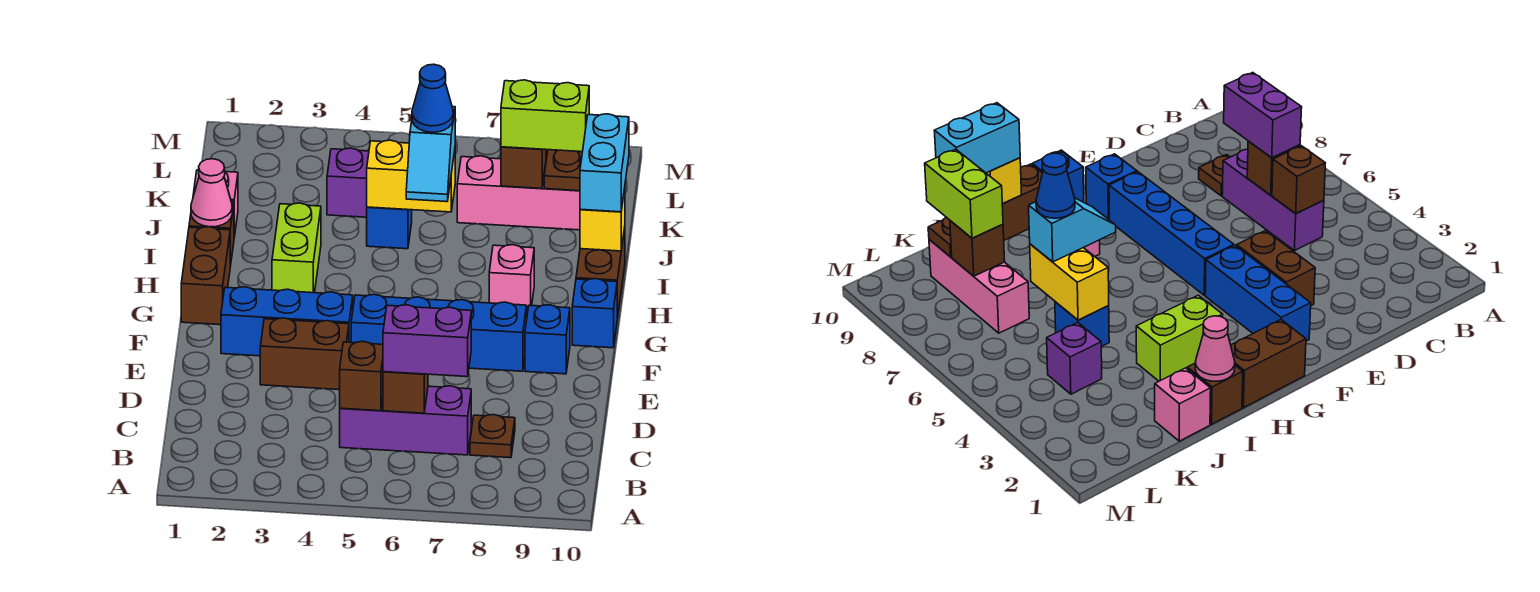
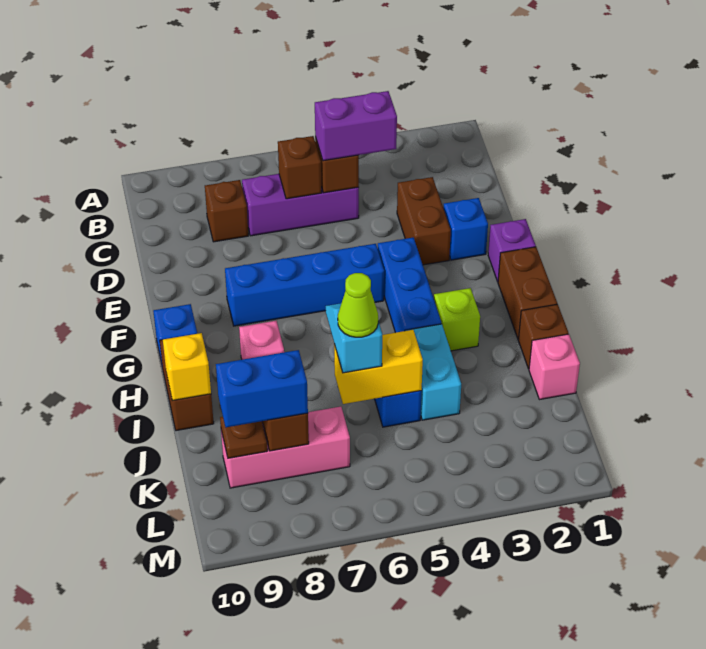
purple brick C6:C7 level 3 -> purple brick C4:C5 level 3
brown plate C8 level 1 -> brown brick C8 level 1
brown brick E3:E4 level 1 -> brown brick D3:E3 level 1
blue brick F2:F4 level 1 -> blue brick F4:H4 level 1
blue brick F9 level 1 -> blue brick E2 level 1
lime brick H3:I3 level 1 -> lime brick H3 level 1
pink cone I1 level 2 -> none
cyan brick I10:J10 level 3 -> cyan brick I4:J4 level 1
blue cone J6 level 4 -> lime cone J6 level 4
purple brick K4 level 1 -> purple brick F1 level 1
lime brick K8:K9 level 3 -> blue brick K8:K9 level 3

